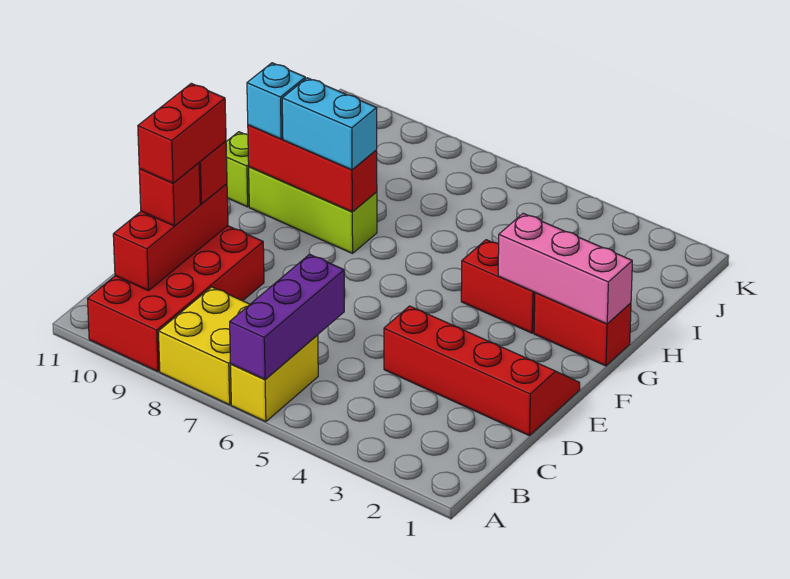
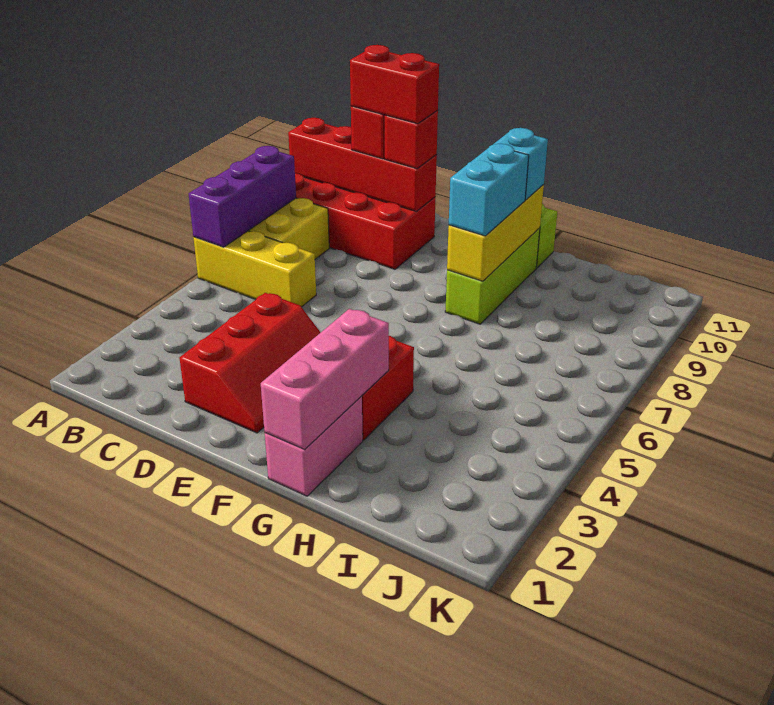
yellow brick A6:B6 level 1 -> yellow brick A6:C6 level 1
purple brick A6:C6 level 2 -> purple brick A6:A8 level 2
red brick B10:D10 level 2 -> red brick A10:D10 level 2
red slope D1:E4 level 1 top D -> red slope D2:E4 level 1 top D
red brick G1:G2 level 1 -> pink brick G1:G2 level 1
red brick G8:G10 level 2 -> yellow brick G8:G10 level 2

